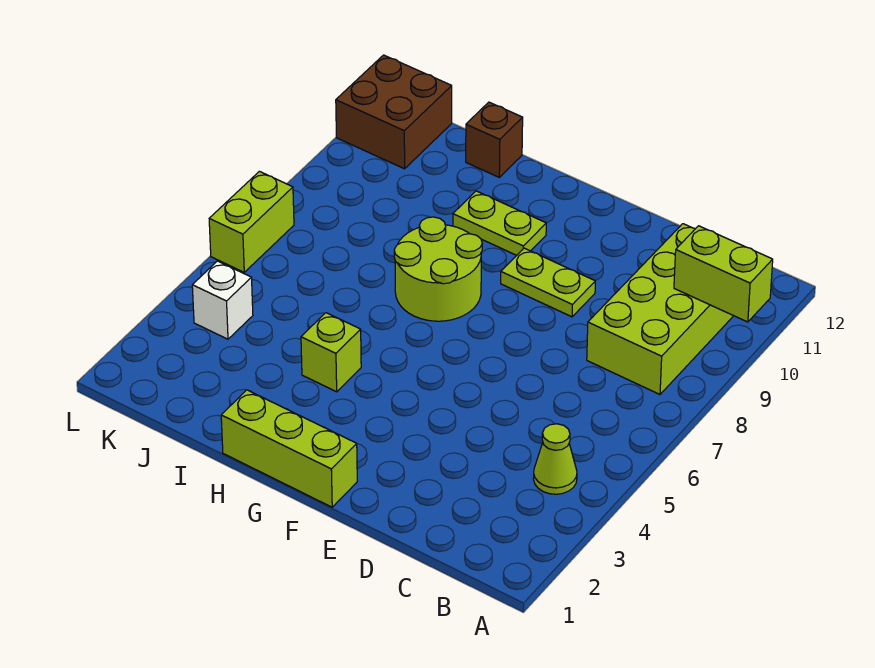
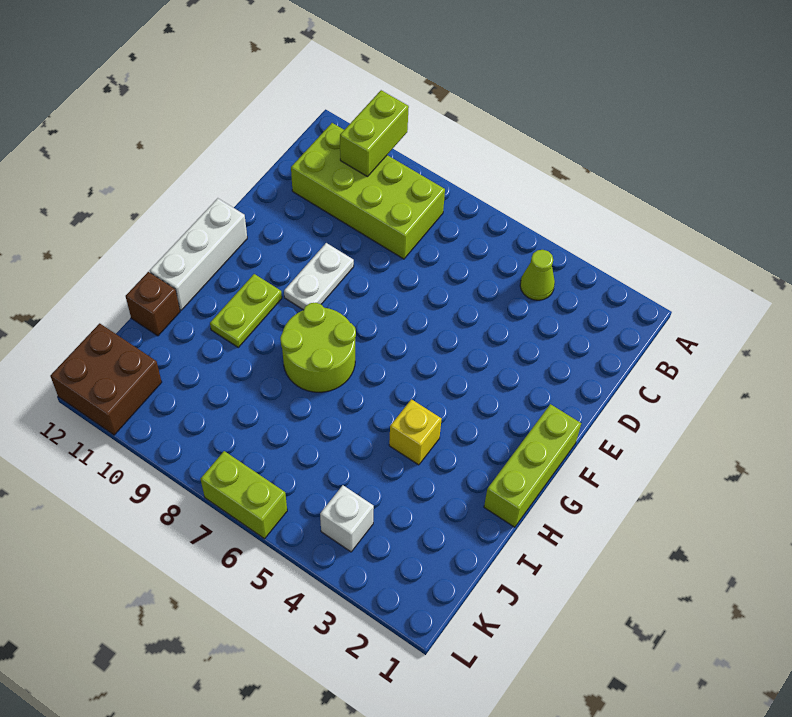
lime plate E9:F9 level 1 -> white plate E9:F9 level 1
none -> white brick F12:H12 level 1
lime brick H4 level 1 -> yellow brick H4 level 1

